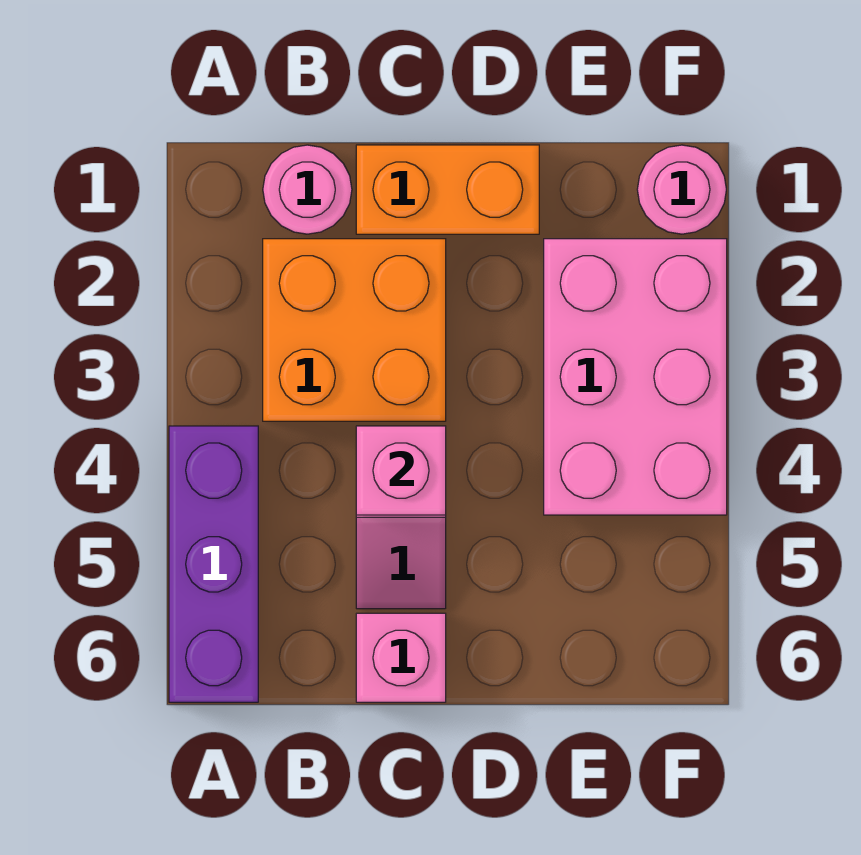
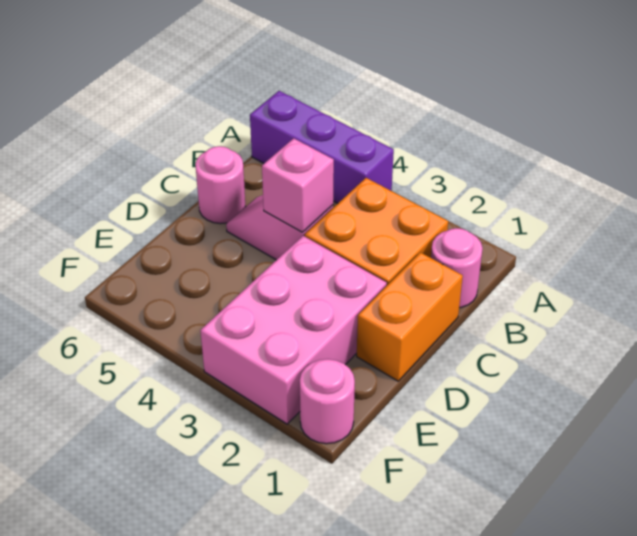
pink brick C6 level 1 -> pink round brick C6 level 1
pink brick E2:F4 level 1 -> pink brick D2:F3 level 1

